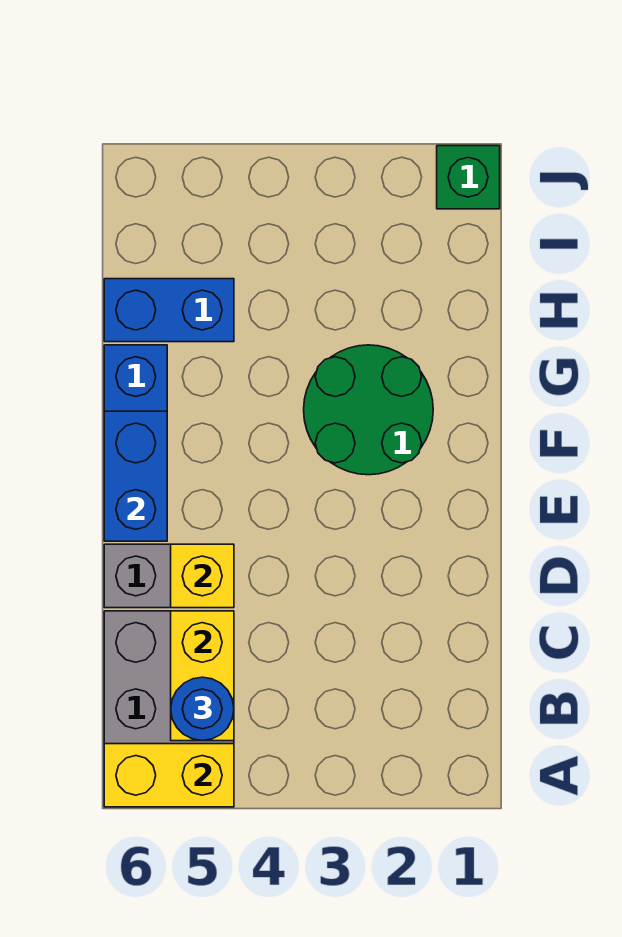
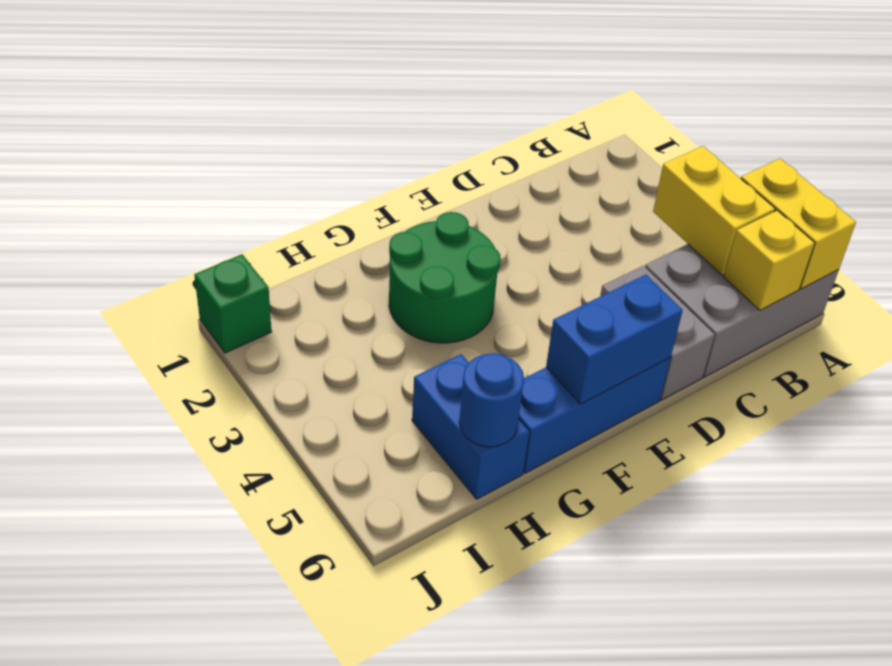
yellow brick B5:C5 level 2 -> yellow brick B4:B5 level 2
blue round brick B5 level 3 -> blue round brick H6 level 2
yellow brick D5 level 2 -> yellow brick B6 level 2

